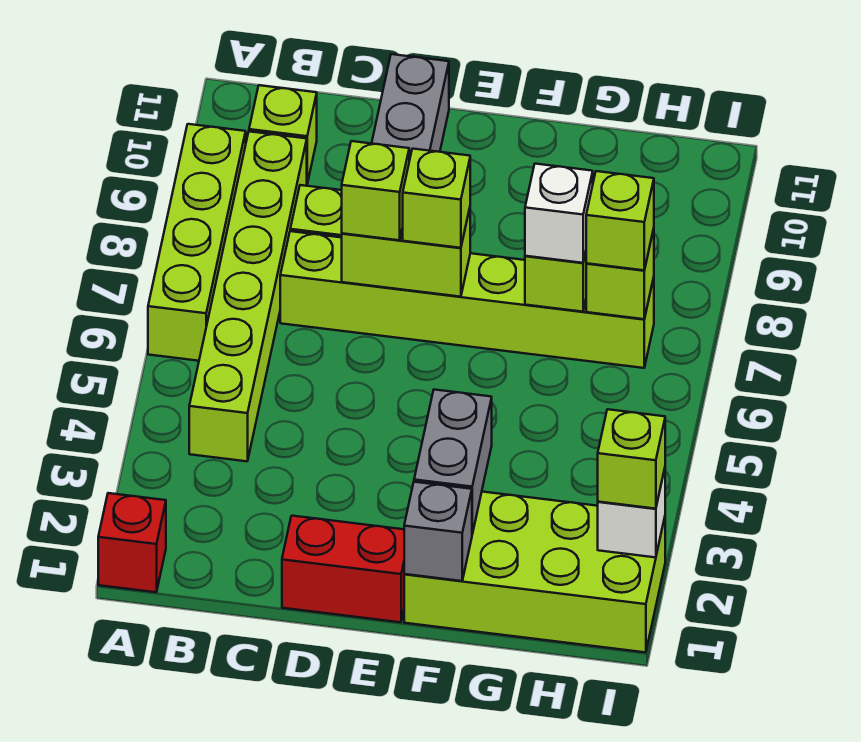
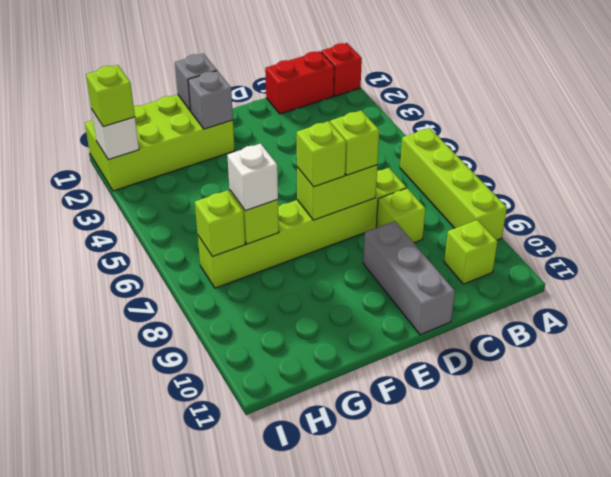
lime brick B4:B9 level 1 -> none
red brick D1:E1 level 1 -> red brick B1:C1 level 1
grey brick F2:F3 level 2 -> grey brick F2 level 2
lime brick H7 level 3 -> none

